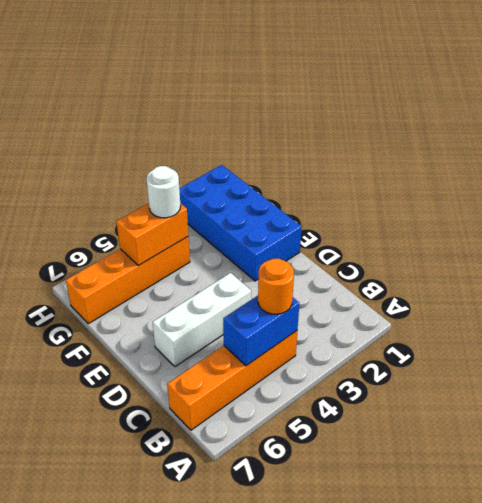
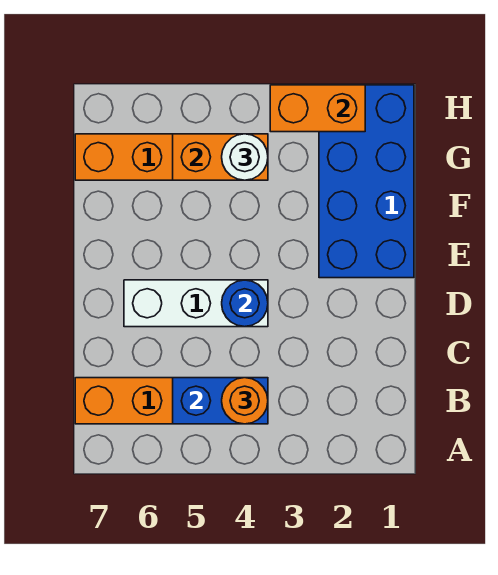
none -> blue round brick D4 level 2
none -> orange brick H2:H3 level 2

